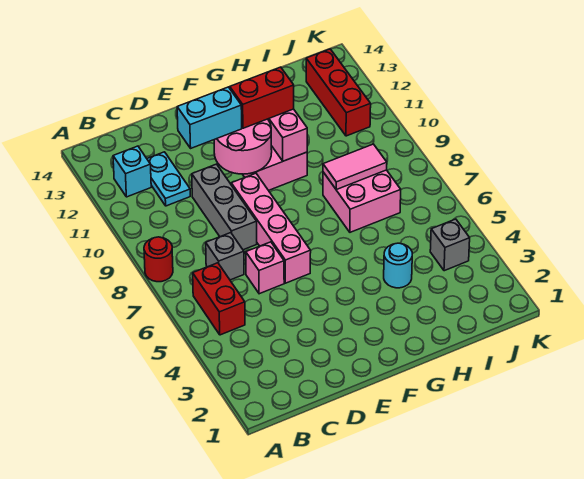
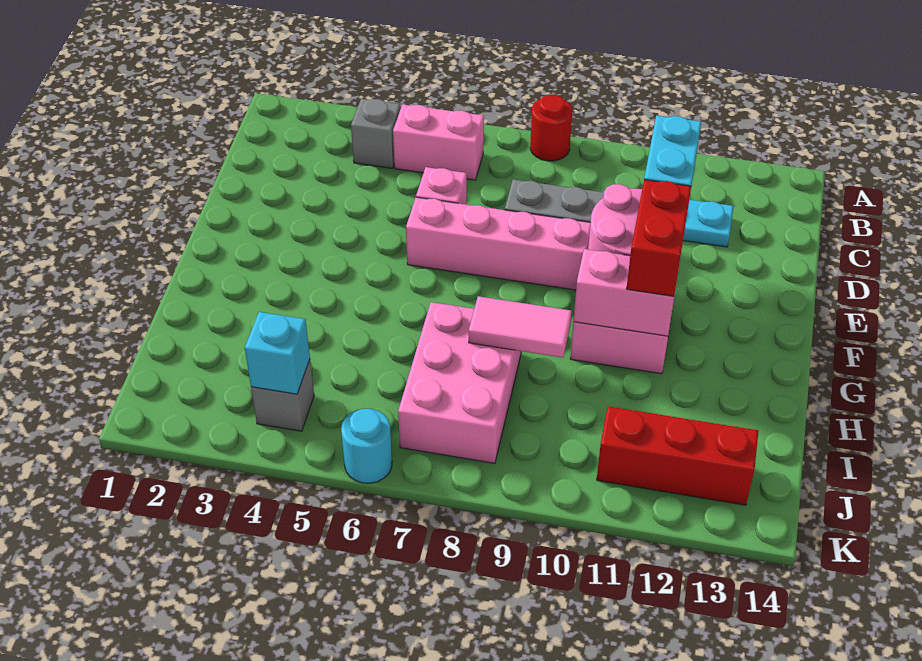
red brick B5:B6 level 1 -> pink brick B5:B6 level 1
cyan brick B12 level 1 -> cyan brick J4 level 2
grey brick C7 level 1 -> grey brick B4 level 1
cyan round brick H4 level 1 -> cyan round brick K6 level 1
pink brick H7:I8 level 1 -> pink brick H7:J8 level 1
pink tile H8:I8 level 2 -> pink tile H8:H9 level 2

